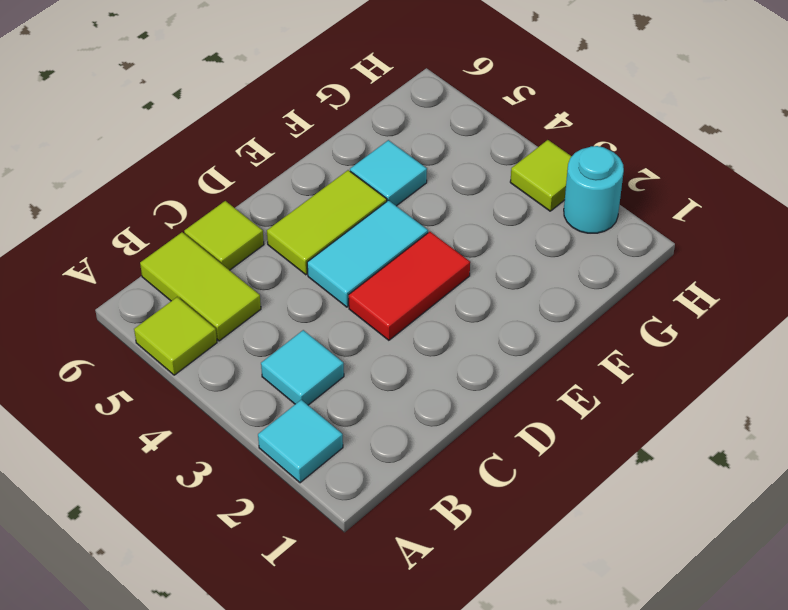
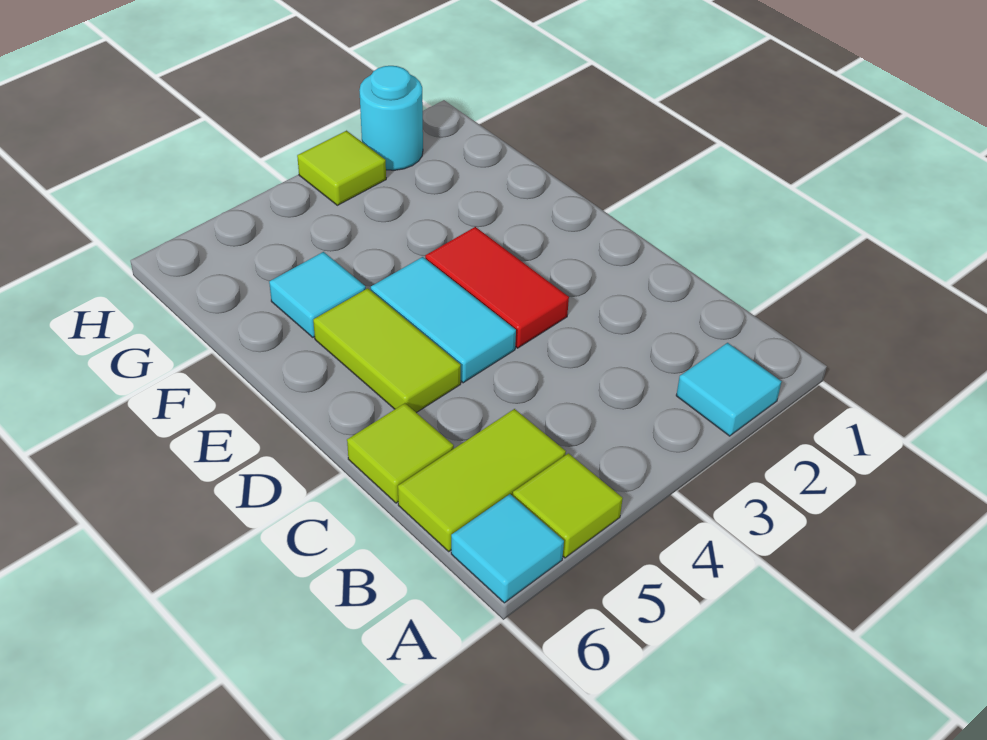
cyan tile B3 level 1 -> cyan tile A6 level 1

